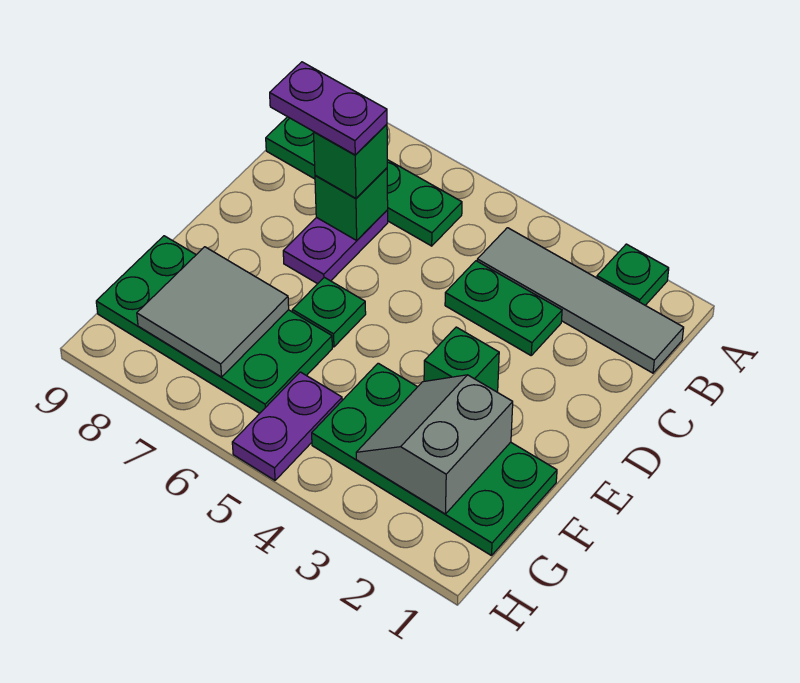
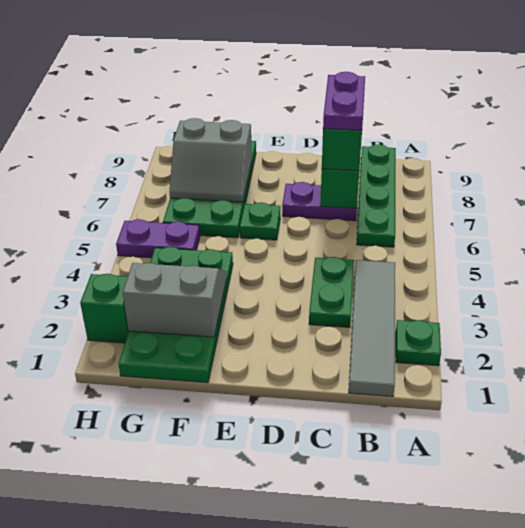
green brick E3 level 1 -> green brick H2 level 1
grey tile F7:G8 level 2 -> grey slope F7:G8 level 2 top 8

